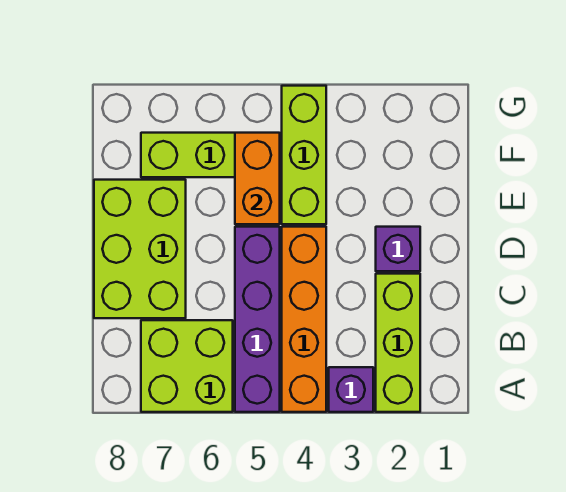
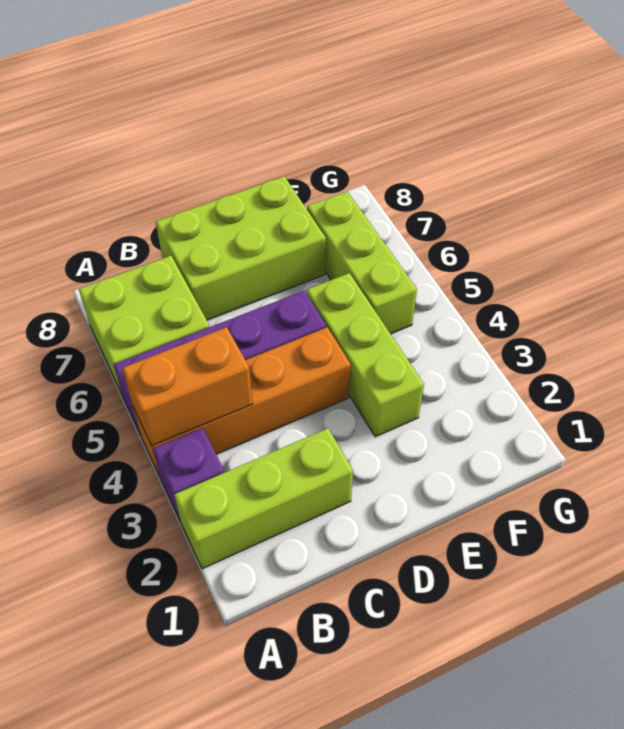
purple brick D2 level 1 -> none
lime brick E4:G4 level 1 -> lime brick E3:E5 level 1
orange brick E5:F5 level 2 -> orange brick A4:B4 level 2

